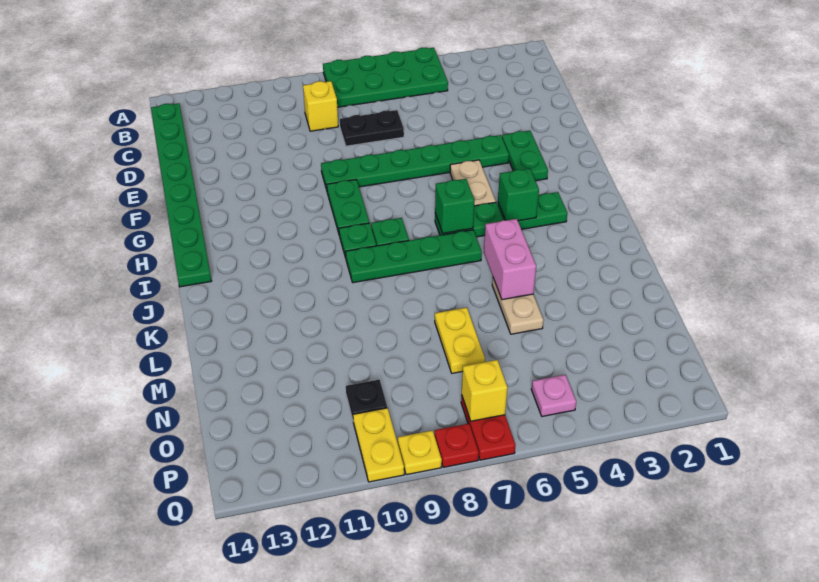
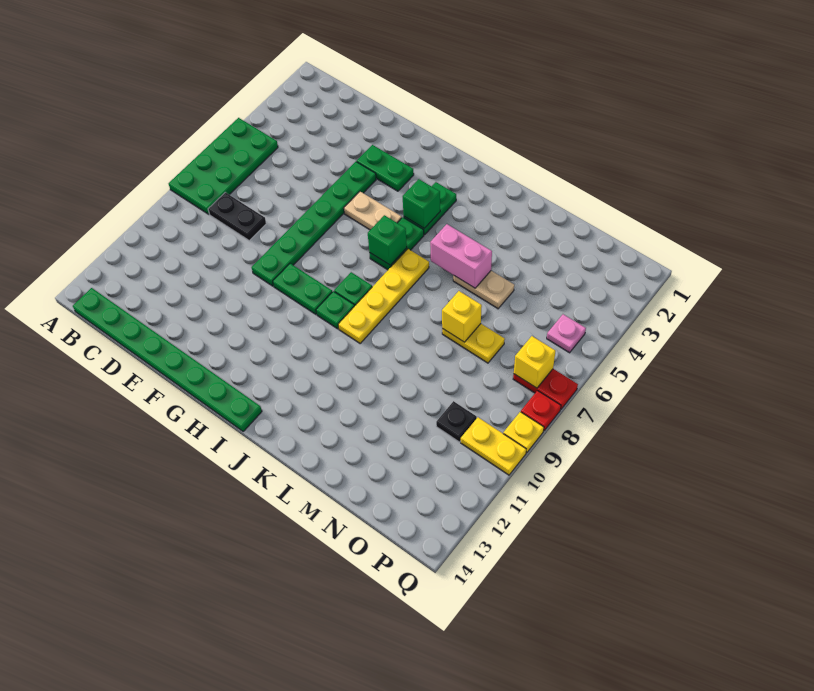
yellow brick C9 level 1 -> yellow brick M7 level 2
black plate D7:D8 level 1 -> black plate C8:D8 level 1
green plate J6:J9 level 1 -> yellow plate J6:J9 level 1

